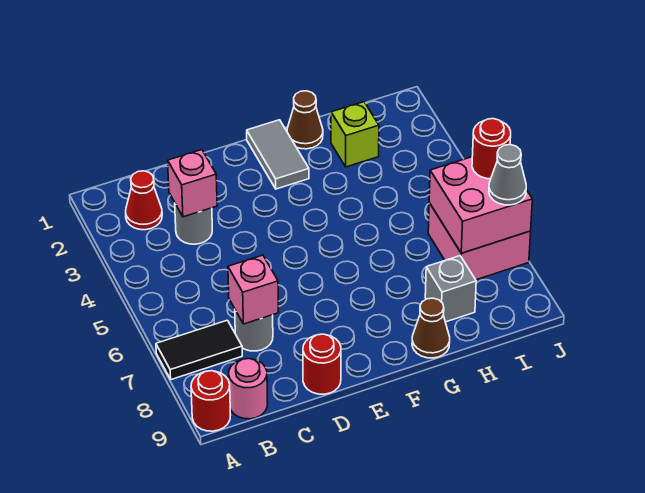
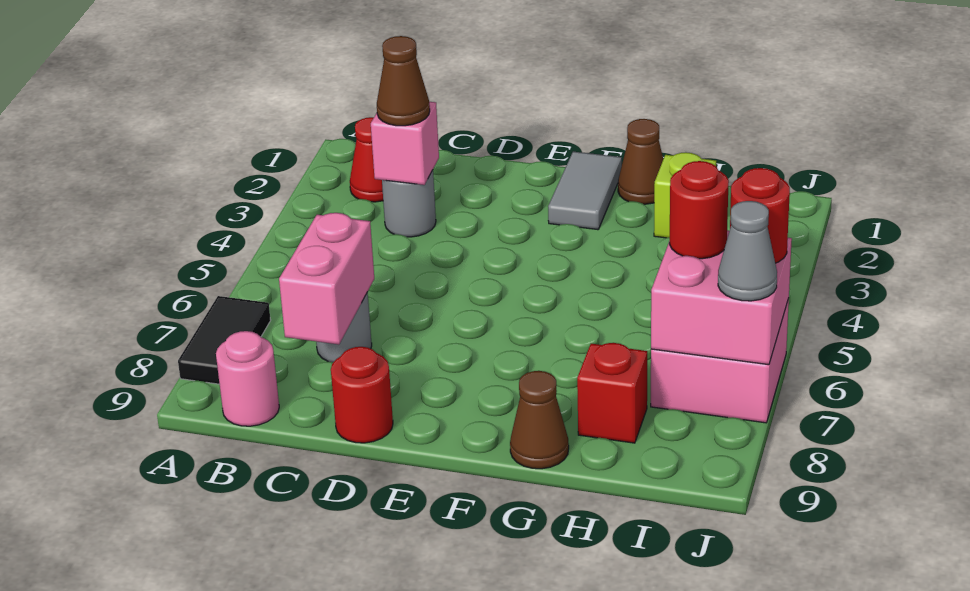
black tile A7:B7 level 1 -> black tile A7:A8 level 1
red round brick A9 level 1 -> red round brick I6 level 3
none -> brown cone C3 level 3
pink brick C7 level 2 -> pink brick C7:C8 level 2
grey brick H8 level 1 -> red brick H8 level 1

